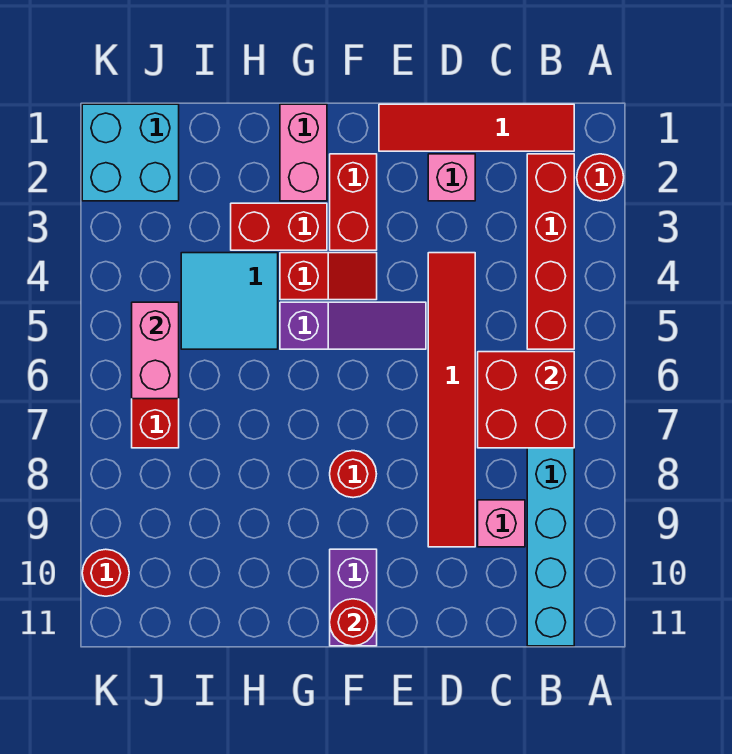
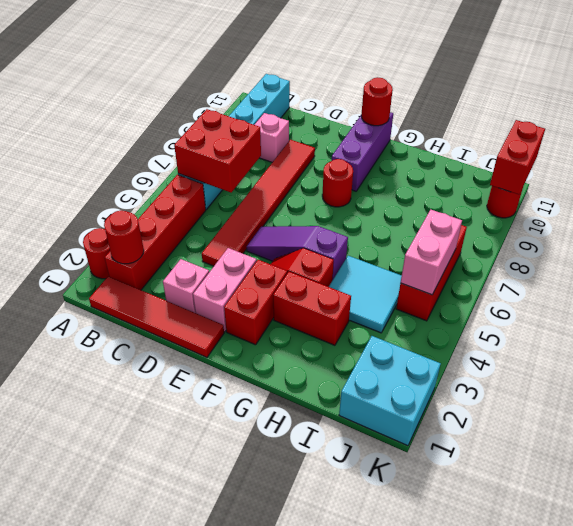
none -> red round brick B2 level 2
purple brick F10:F11 level 1 -> purple brick F9:F11 level 1
pink brick G1:G2 level 1 -> pink brick E2:E3 level 1
none -> red brick K10:K11 level 2

